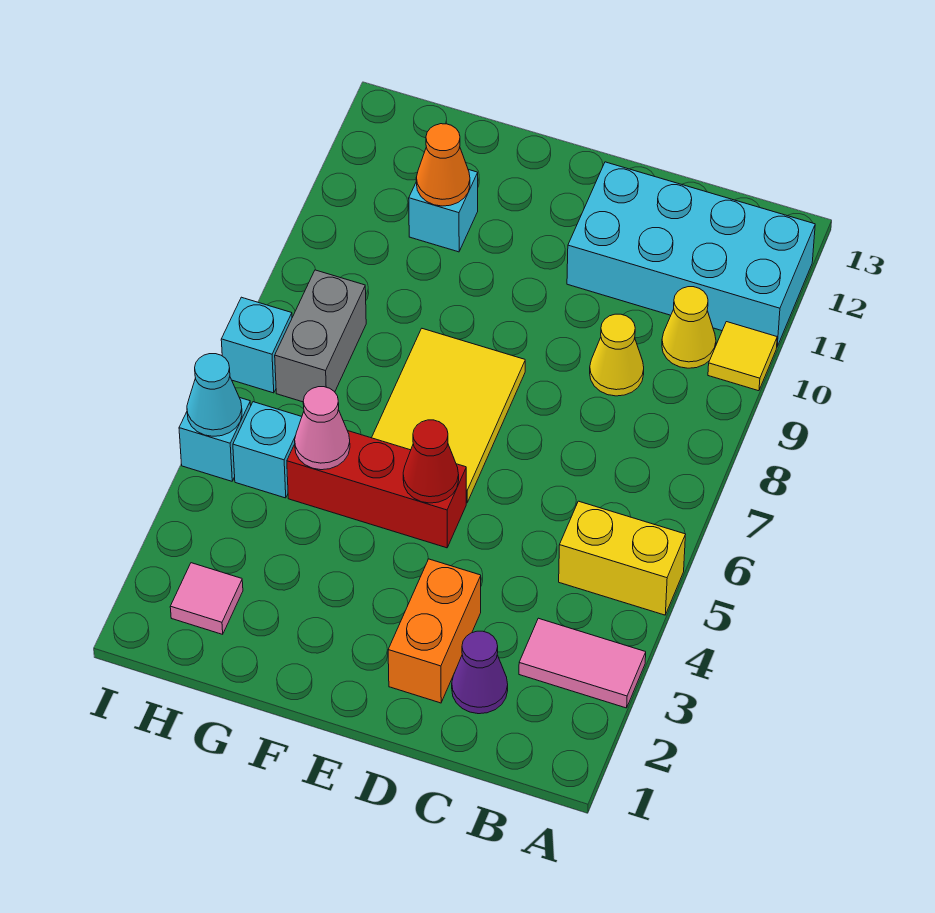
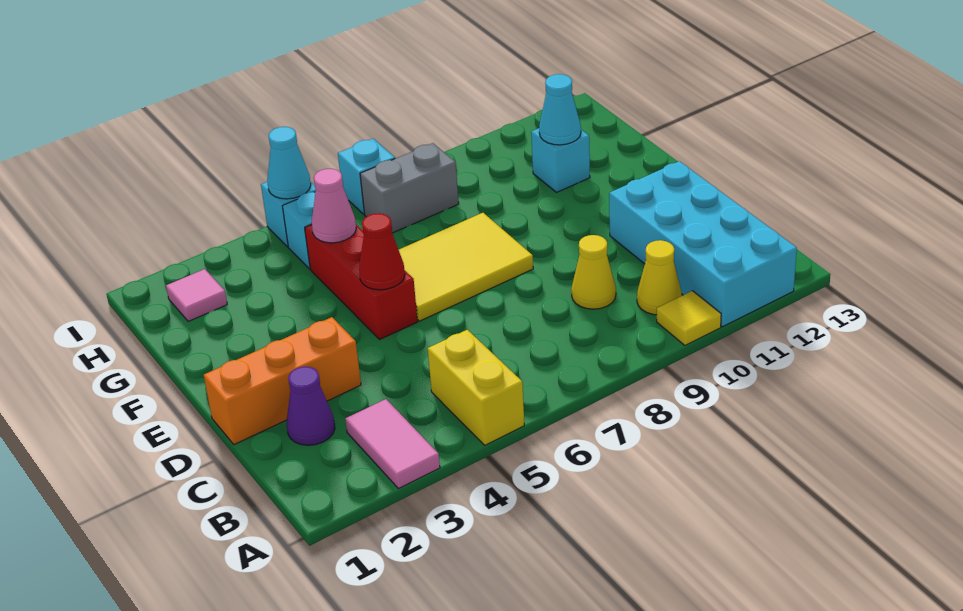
orange brick D2:D3 level 1 -> orange brick D1:D3 level 1
orange cone G11 level 2 -> cyan cone G11 level 2

